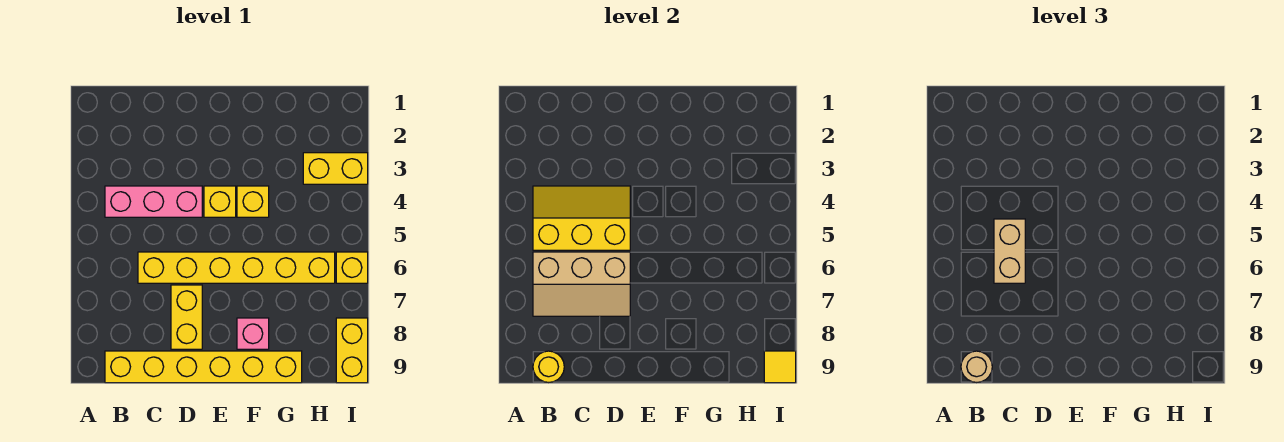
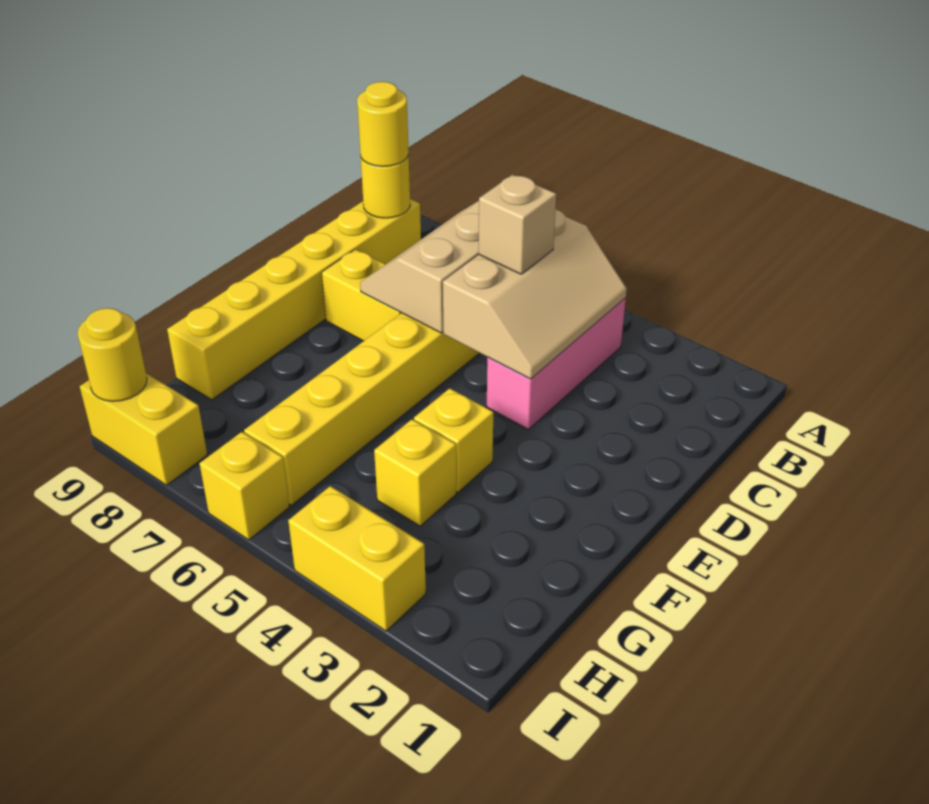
yellow slope B4:D5 level 2 top 5 -> tan slope B4:D5 level 2 top 5
tan round brick B9 level 3 -> yellow round brick B9 level 3
tan brick C5:C6 level 3 -> tan brick C5 level 3
yellow brick E4 level 1 -> yellow brick G4 level 1
pink brick F8 level 1 -> none
yellow brick H3:I3 level 1 -> yellow brick I3:I4 level 1
yellow tile I9 level 2 -> yellow round brick I9 level 2

